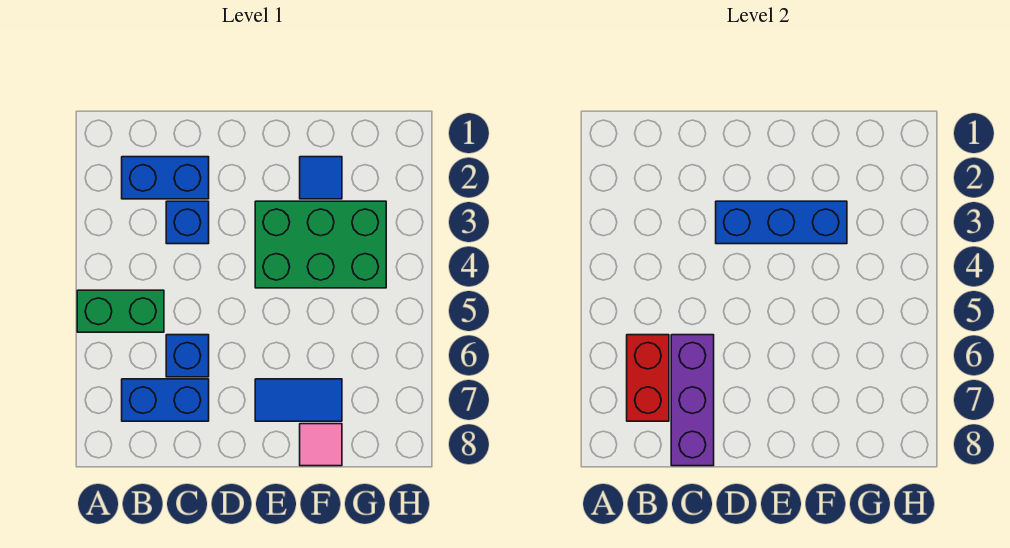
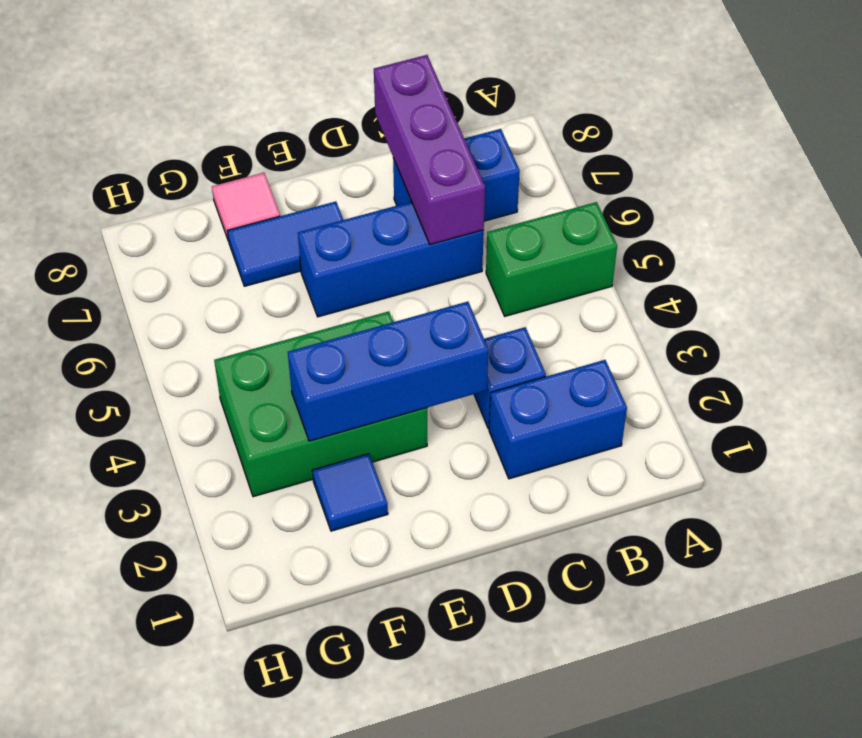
red brick B6:B7 level 2 -> none
blue brick C6 level 1 -> blue brick C6:E6 level 1

